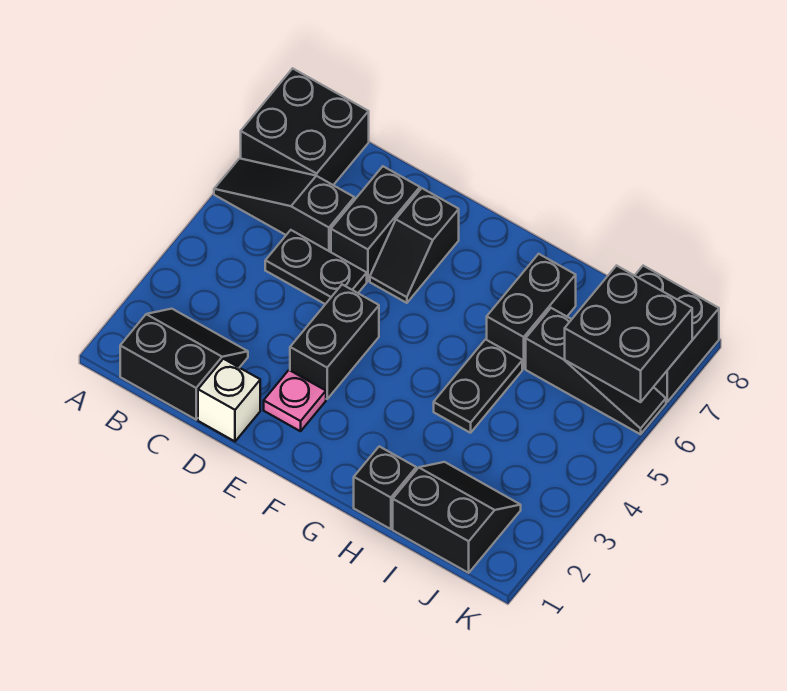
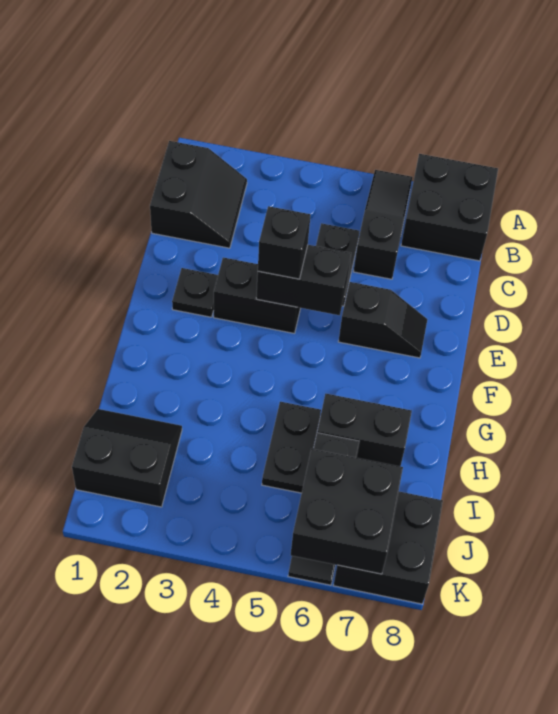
white brick D1 level 1 -> none
black brick D6:D7 level 1 -> black brick E4:E5 level 2
pink plate E2 level 1 -> black plate E2 level 1
black slope E6:E7 level 1 top 7 -> black slope E6:E7 level 1 top 6
black brick H1 level 1 -> black brick E4 level 3
black plate H4:H5 level 1 -> black plate H5:I5 level 1
black slope I1:J2 level 1 top 1 -> black slope I1:J2 level 1 top J

